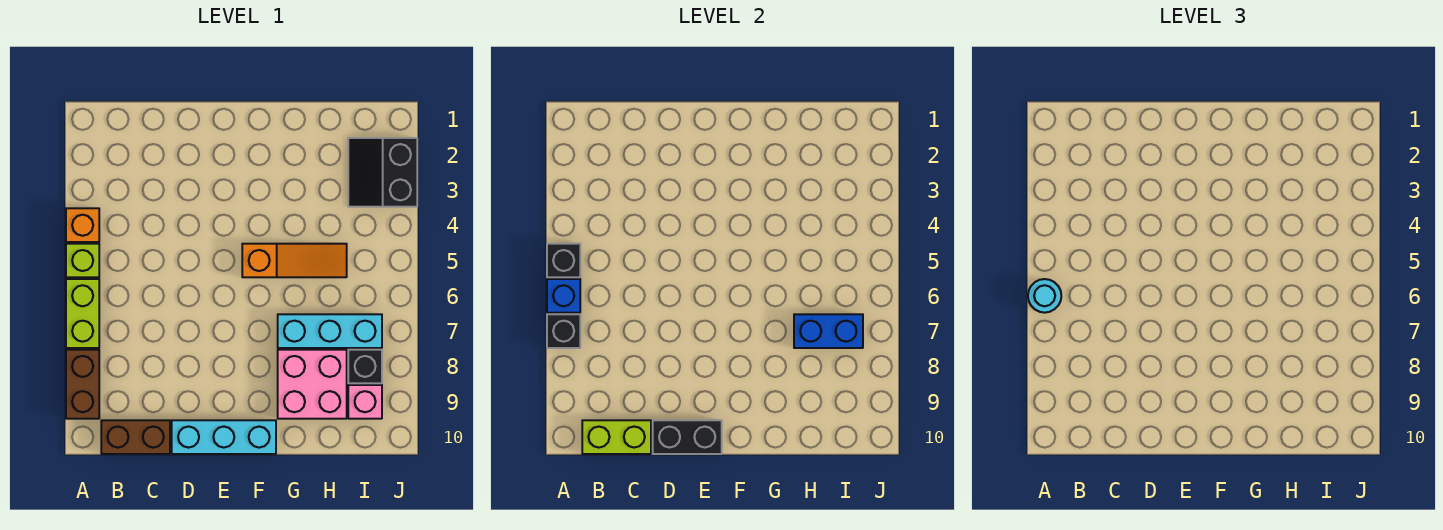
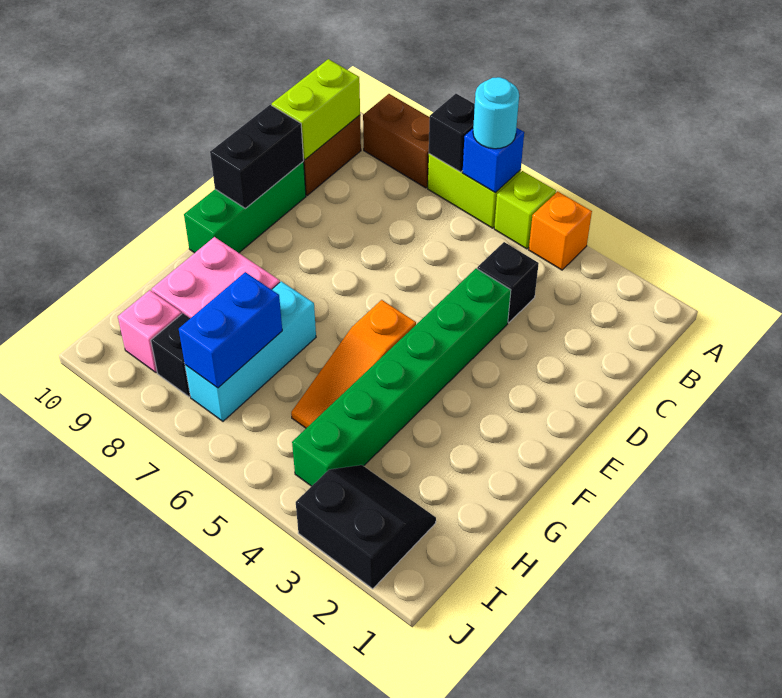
black brick A5 level 2 -> black brick C4 level 1
none -> green brick D4:I4 level 1
cyan brick D10:F10 level 1 -> green brick D10:F10 level 1

